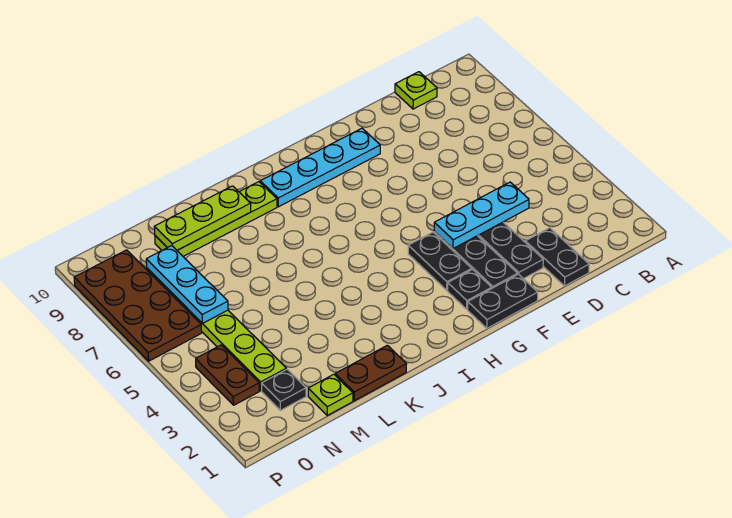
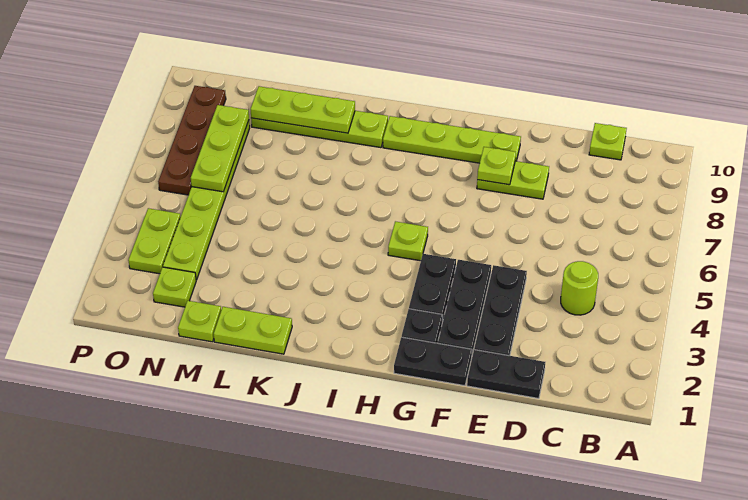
none -> lime round brick C4 level 1
black plate D1:D2 level 1 -> black plate D1:E1 level 1
cyan plate D4:F4 level 2 -> none
none -> lime plate E8:F8 level 1
none -> lime plate F8 level 2
cyan plate F9:I9 level 1 -> lime plate F9:I9 level 1
none -> lime plate H5 level 1
brown plate K1:L1 level 1 -> lime plate K1:L1 level 1
black plate N2 level 1 -> lime plate N2 level 1
cyan plate N6:N8 level 2 -> lime plate N6:N8 level 2
brown plate O3:O4 level 1 -> lime plate O3:O4 level 1
brown plate O6:P9 level 1 -> brown plate O6:O9 level 1

